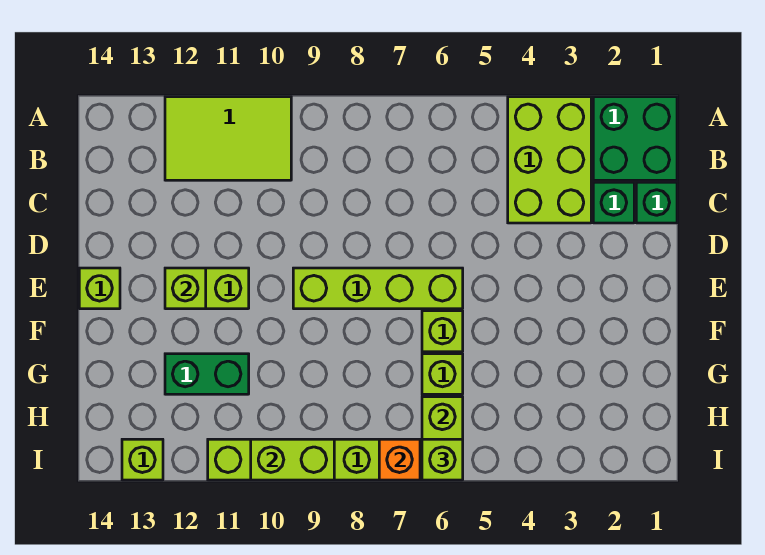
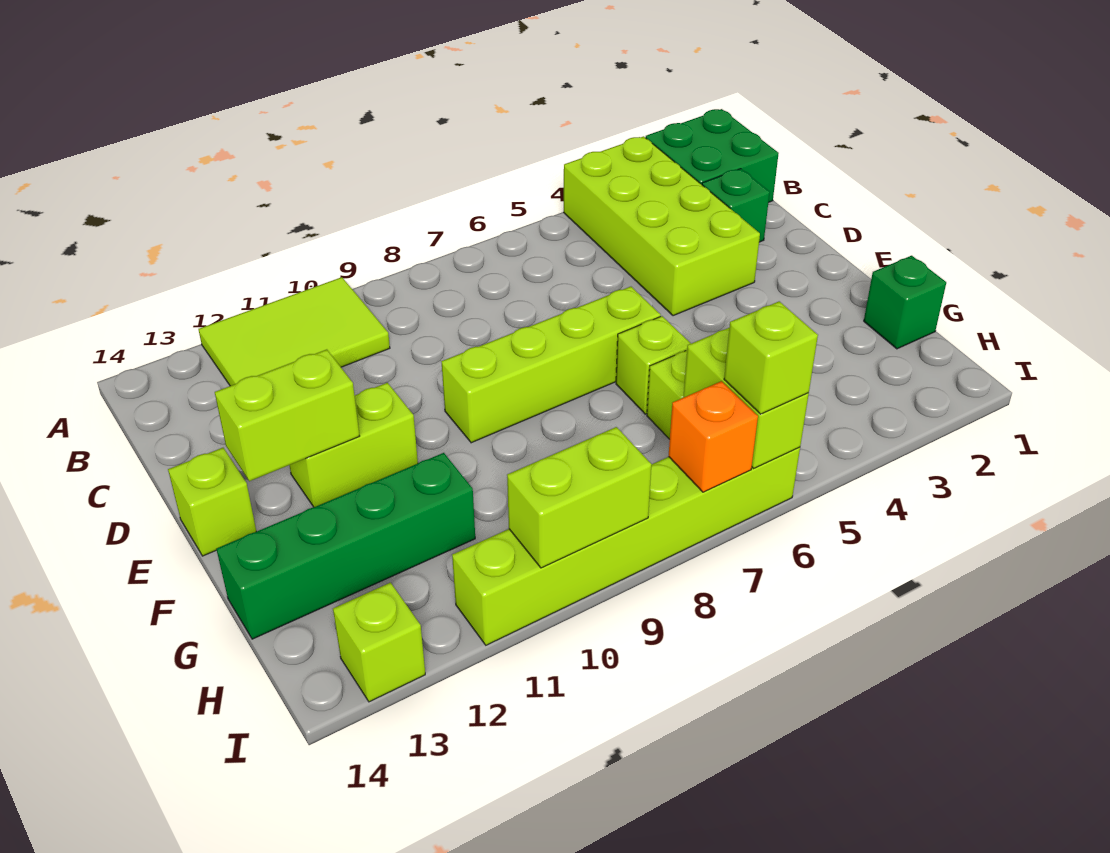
lime brick A3:C4 level 1 -> lime brick A3:D4 level 1
green brick C1 level 1 -> green brick G1 level 1
lime brick E12 level 2 -> lime brick E12:E13 level 2
green brick G11:G12 level 1 -> green brick G11:G14 level 1

